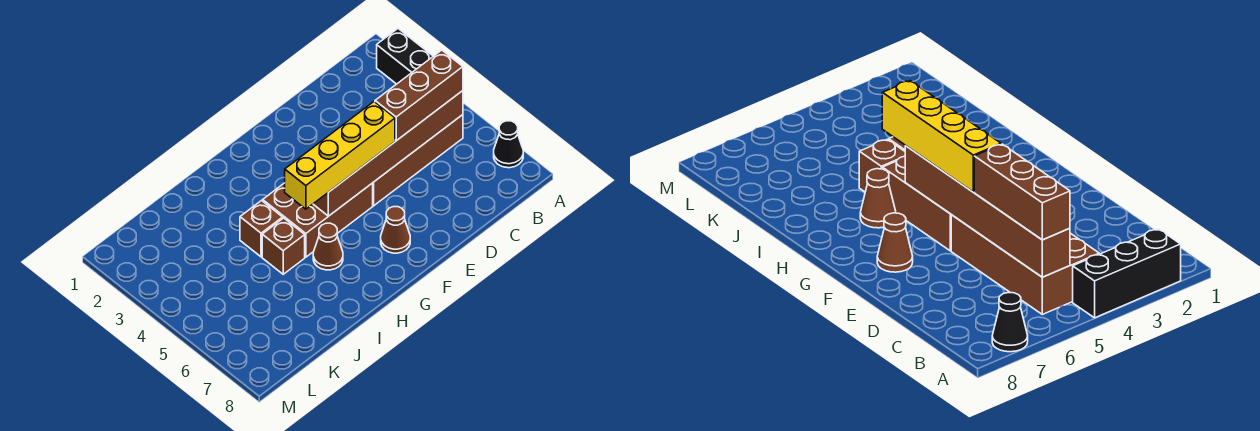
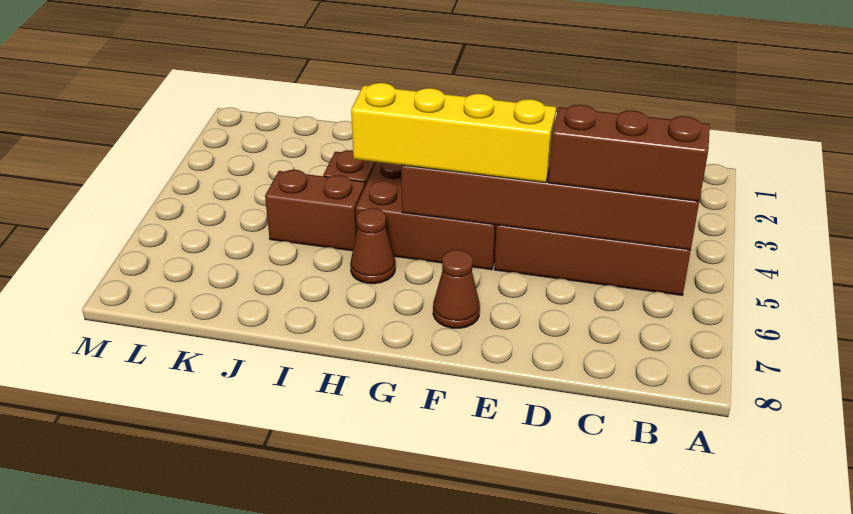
black brick A2:A4 level 1 -> none
black cone A7 level 1 -> none
brown brick I5 level 1 -> brown brick I5:J5 level 1

